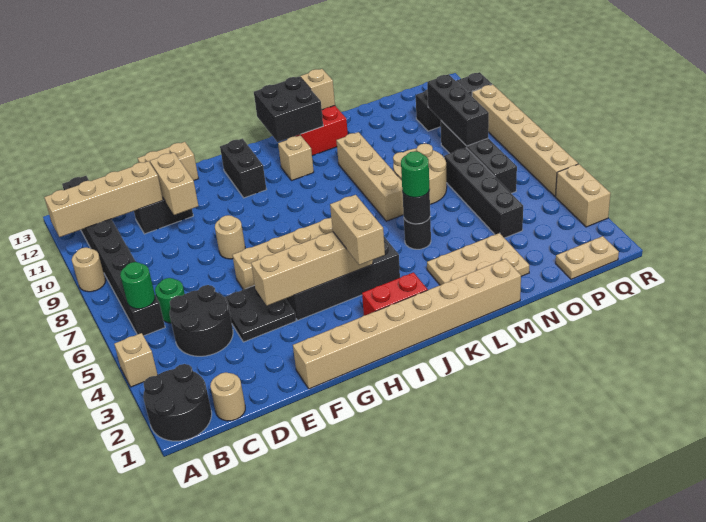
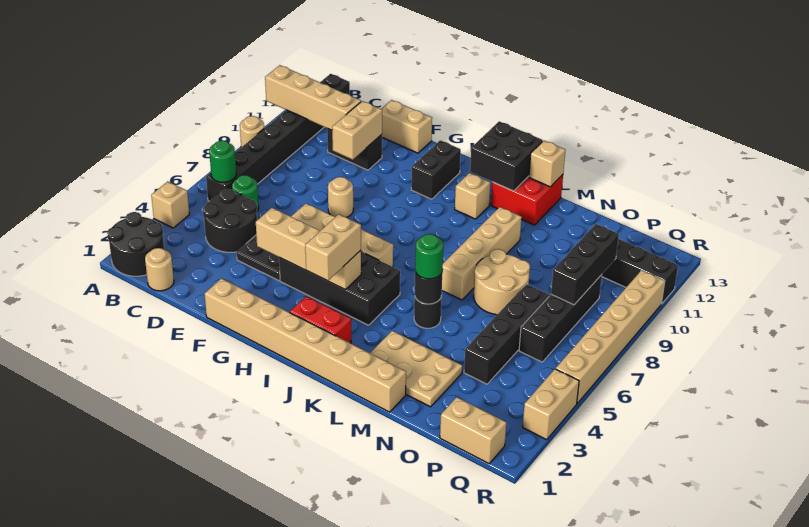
tan plate P1:Q1 level 1 -> tan brick P1:Q1 level 1

